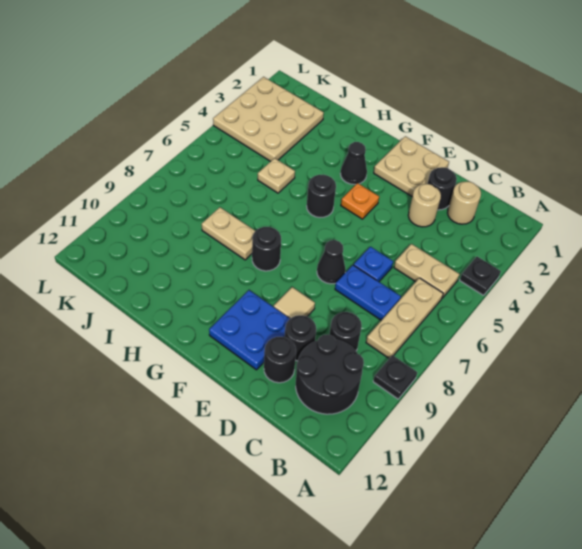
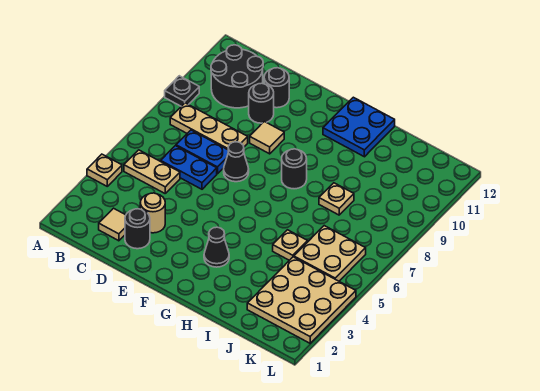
black plate A4 level 1 -> tan plate A4 level 1
tan plate B6:B8 level 1 -> tan plate B8:D8 level 1
tan round brick C2 level 1 -> tan tile C2 level 1
black round brick C9 level 1 -> none
blue plate D6 level 1 -> blue plate C6:D6 level 1
tan plate E1:F2 level 1 -> tan plate J5:K6 level 1
blue plate E10:F11 level 1 -> blue plate G11:H12 level 1
orange plate F4 level 1 -> none
black round brick G5 level 1 -> none
tan plate H8:I8 level 1 -> tan plate I8 level 1

